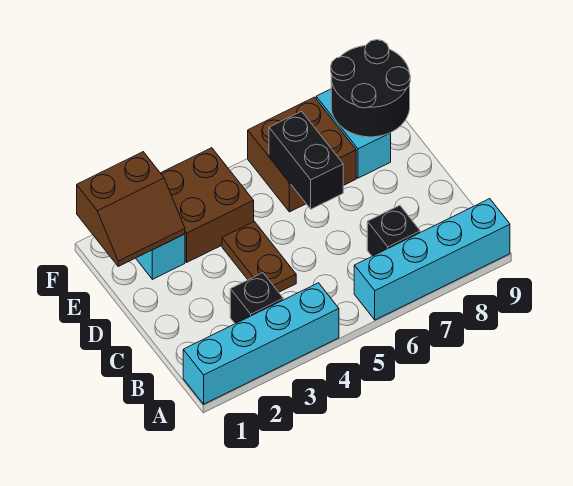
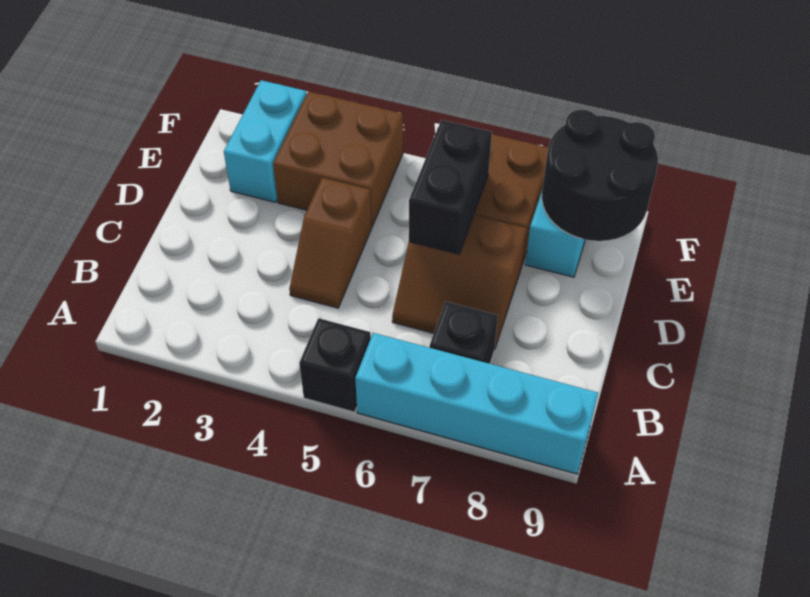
cyan brick A1:A4 level 1 -> none
black brick B3 level 1 -> black brick A5 level 1
brown plate C4:D4 level 1 -> brown slope C4:D4 level 1 top D
brown slope E1:F2 level 2 top F -> brown slope C6:D7 level 1 top D

